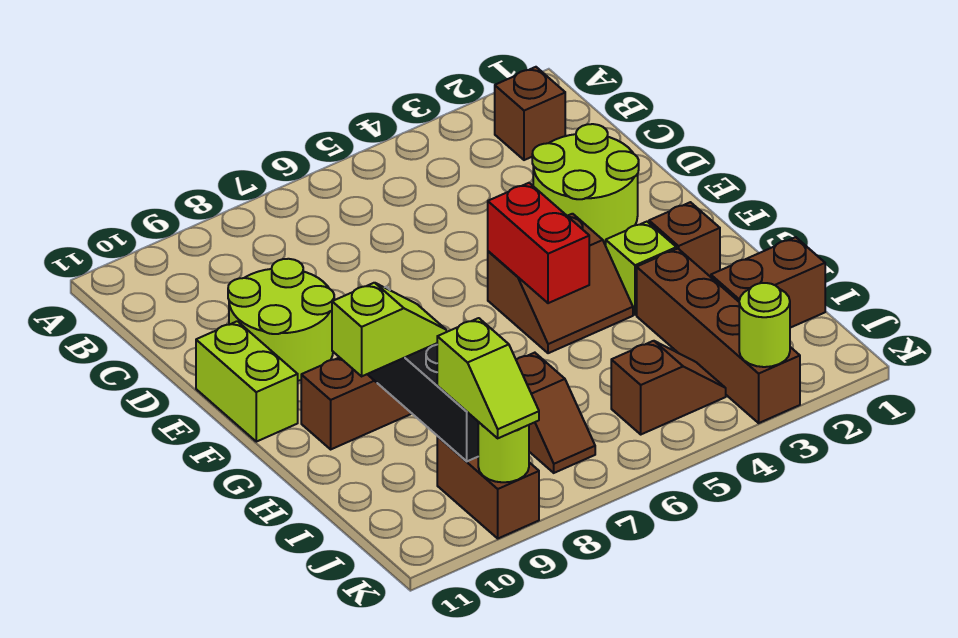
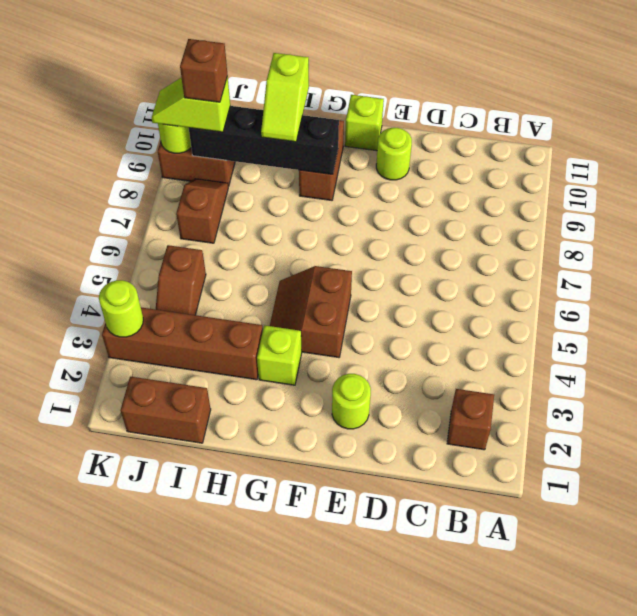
lime round brick D2:E3 level 1 -> lime round brick E2 level 1
lime round brick D9:E10 level 1 -> lime round brick E10 level 1
lime brick E11:F11 level 1 -> lime brick F11 level 1
red brick F5:G5 level 2 -> none
brown brick G2 level 1 -> brown brick J9 level 4
brown brick I1:I2 level 1 -> brown brick I1:J1 level 1
brown slope I7:J7 level 1 top I -> brown slope J7:J8 level 1 top 7

